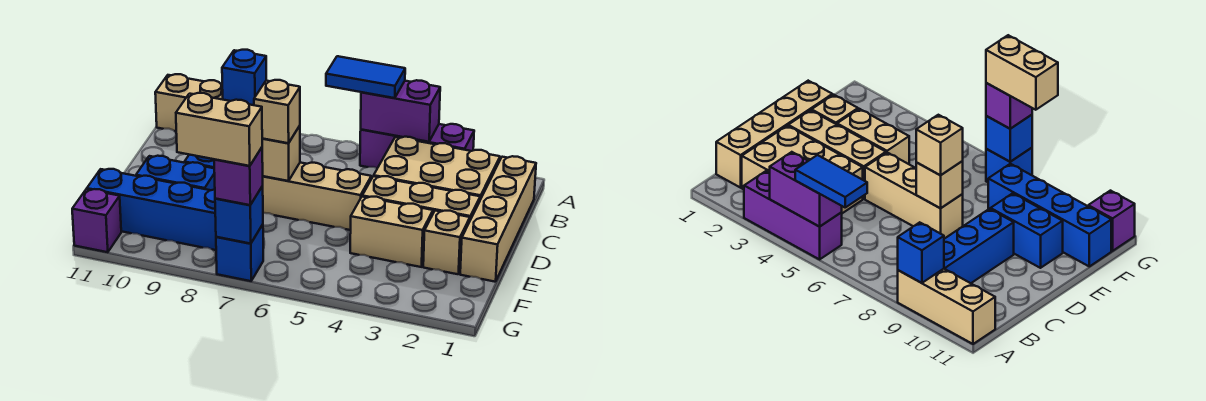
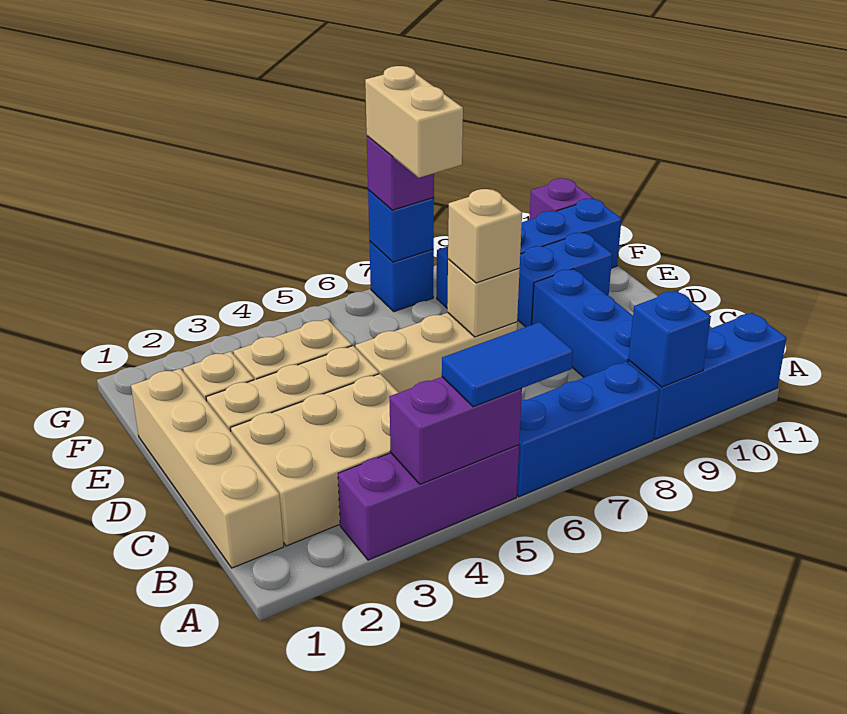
none -> blue brick A6:A8 level 1
tan brick A9:A11 level 1 -> blue brick A9:A11 level 1
tan brick G7:G8 level 4 -> tan brick F7:G7 level 4

